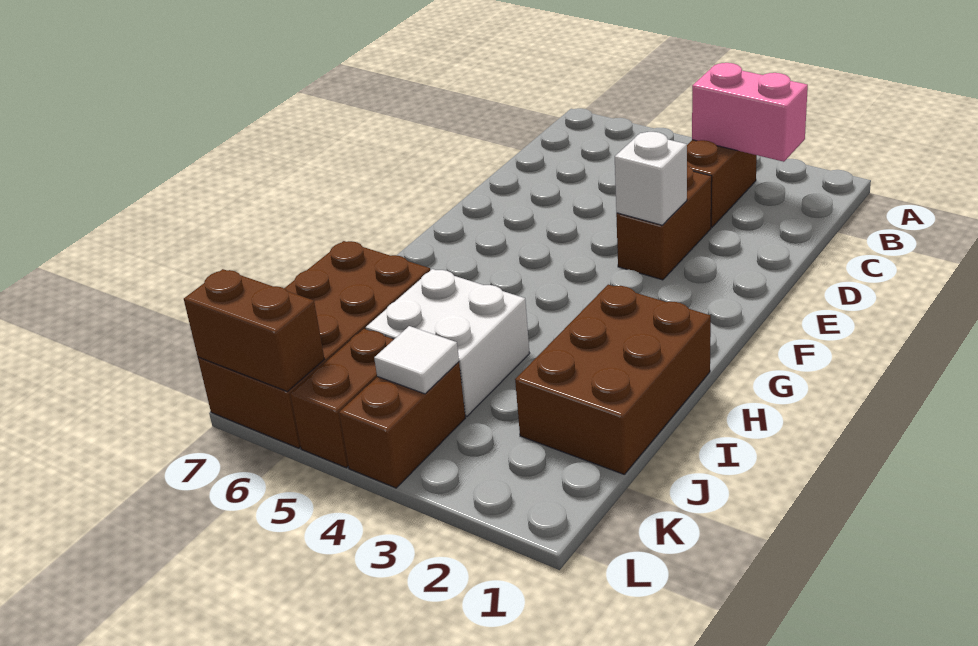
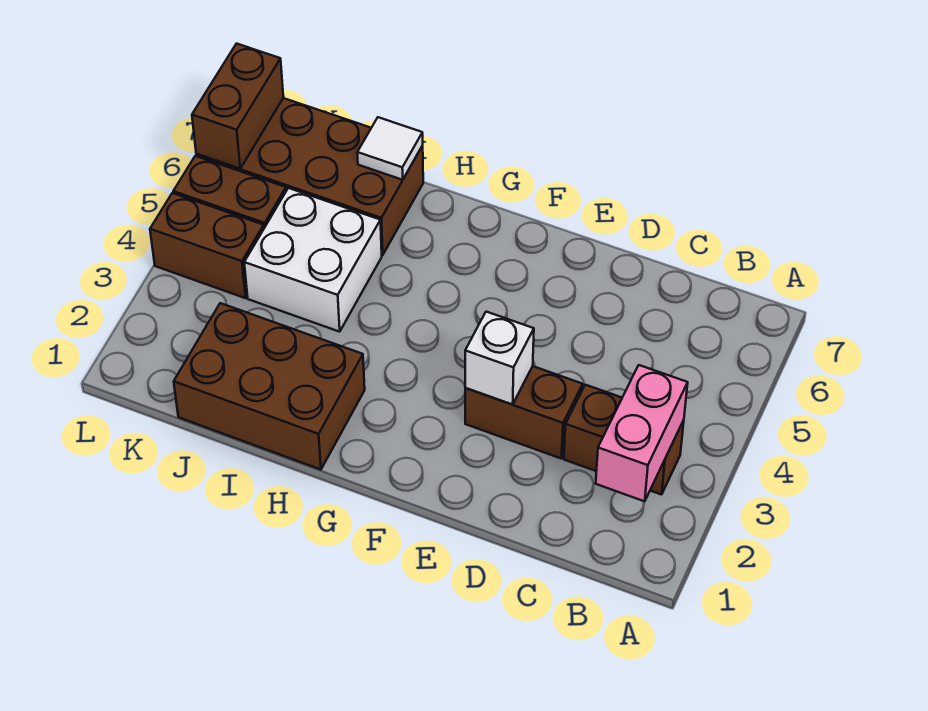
white tile K4 level 2 -> white tile I7 level 2

